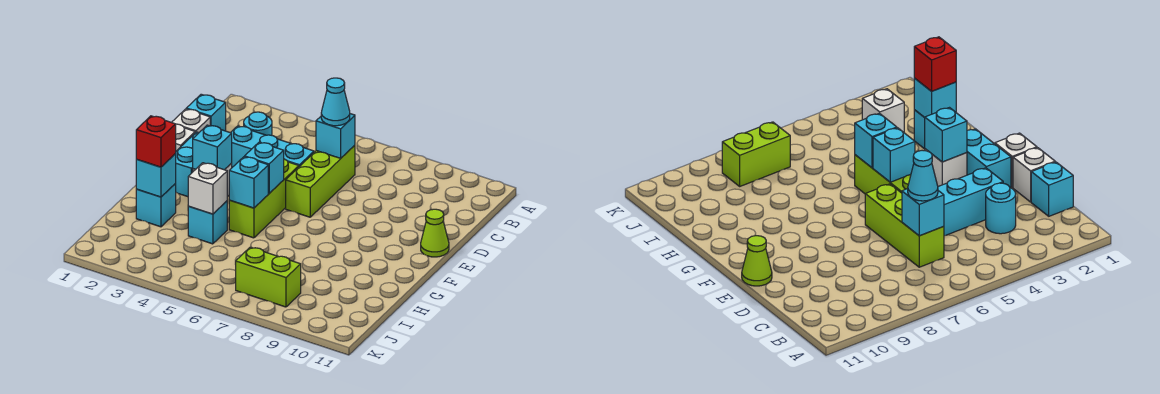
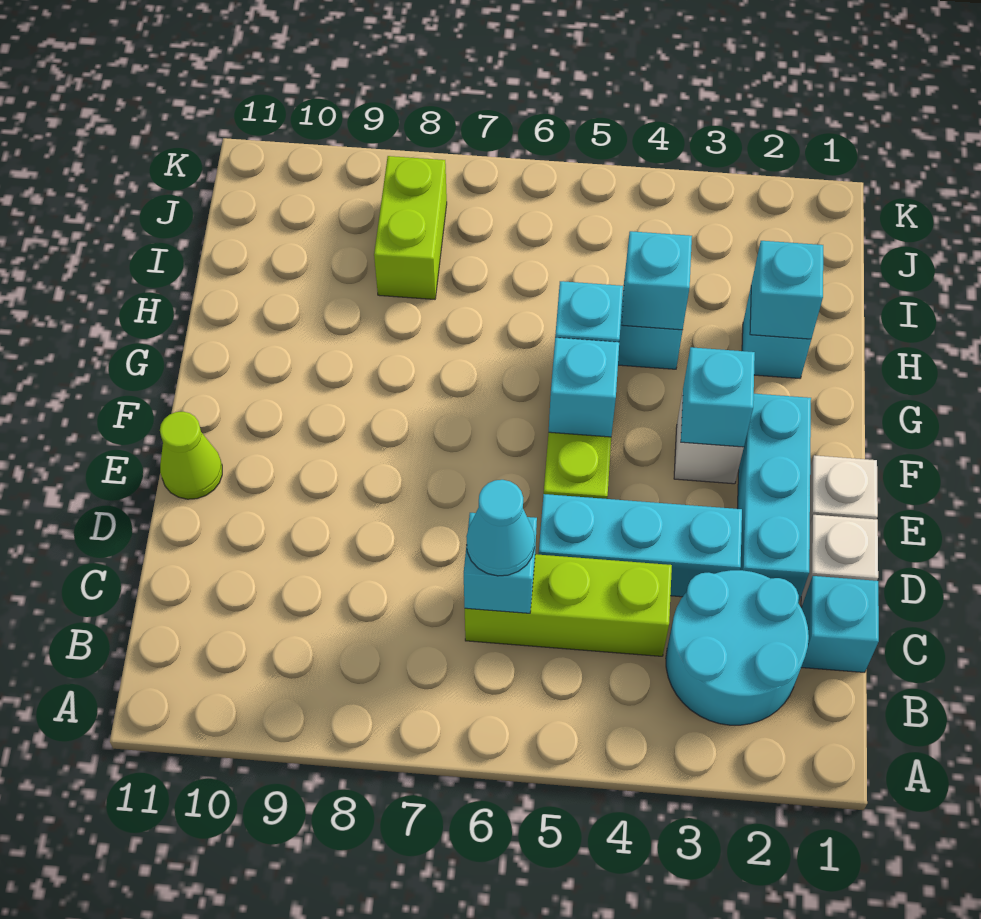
cyan round brick C3 level 1 -> cyan round brick B2:C3 level 1
lime brick C6:E6 level 1 -> lime brick C4:C6 level 1
cyan brick E2:F2 level 1 -> cyan brick D2:F2 level 1
red brick H2 level 3 -> none
white brick H4 level 2 -> cyan brick H4 level 2
lime brick J7:J8 level 1 -> lime brick I8:J8 level 1

